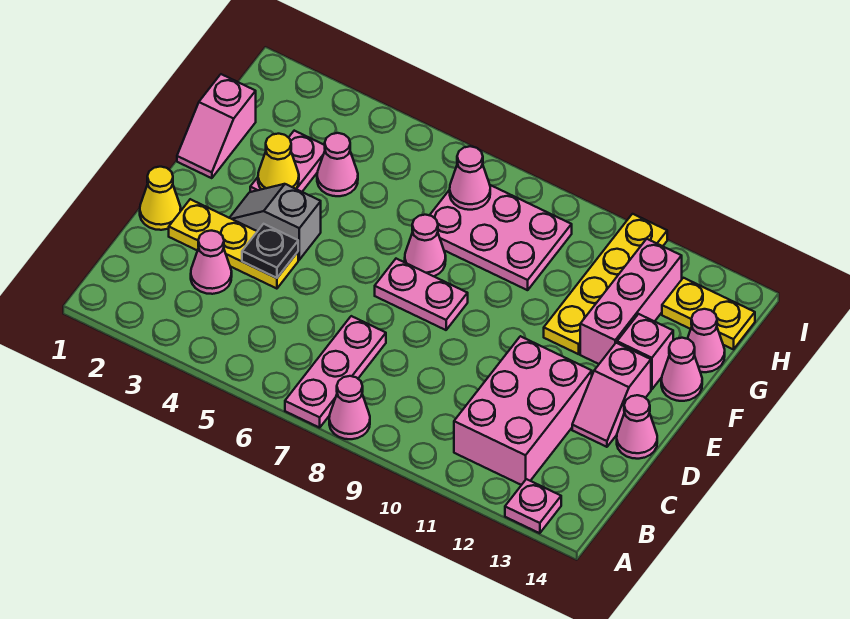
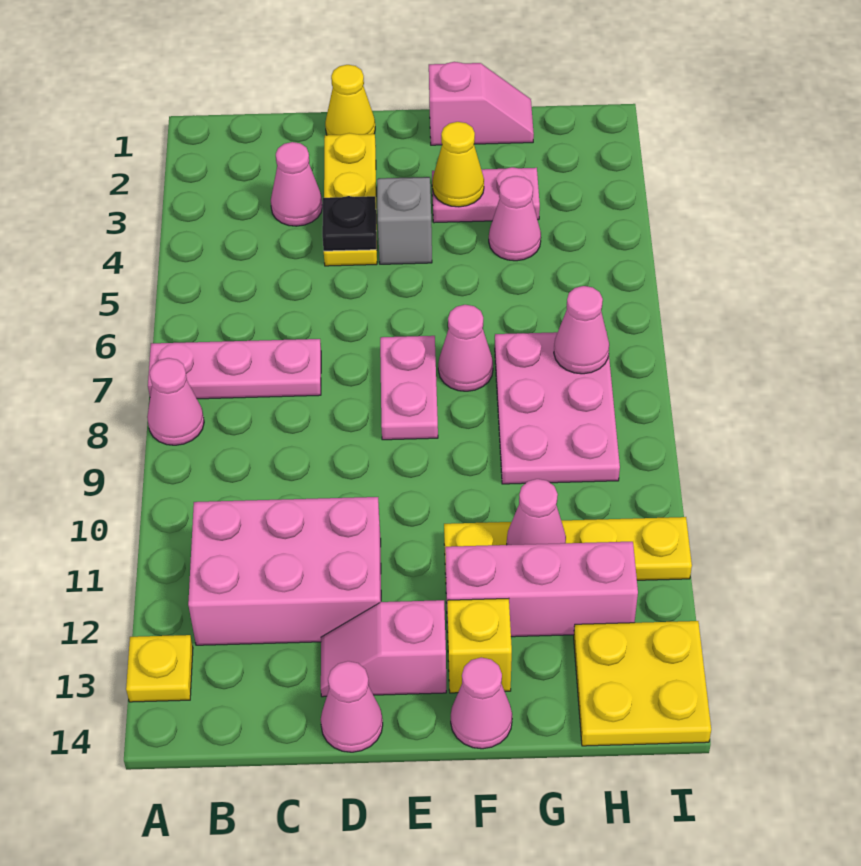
pink plate A13 level 1 -> yellow plate A13 level 1
pink slope F1:G1 level 1 top G -> pink slope F1:G1 level 1 top F
pink brick F13 level 1 -> yellow brick F13 level 1
pink cone G14 level 1 -> pink cone G11 level 2
yellow plate H13:H14 level 1 -> yellow plate H13:I14 level 1

